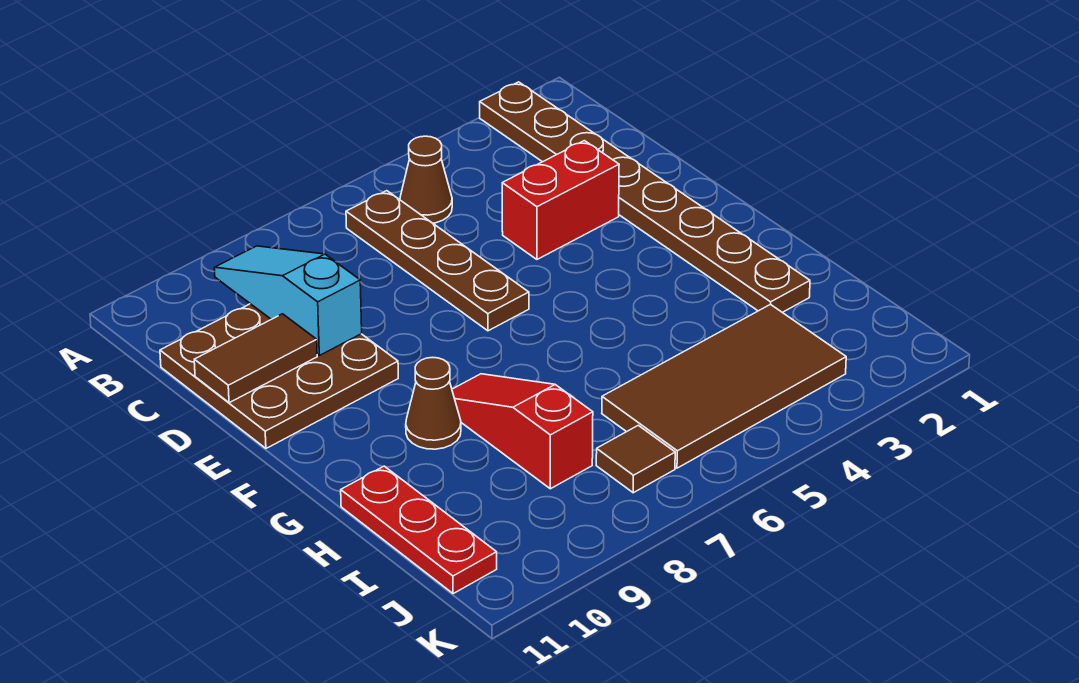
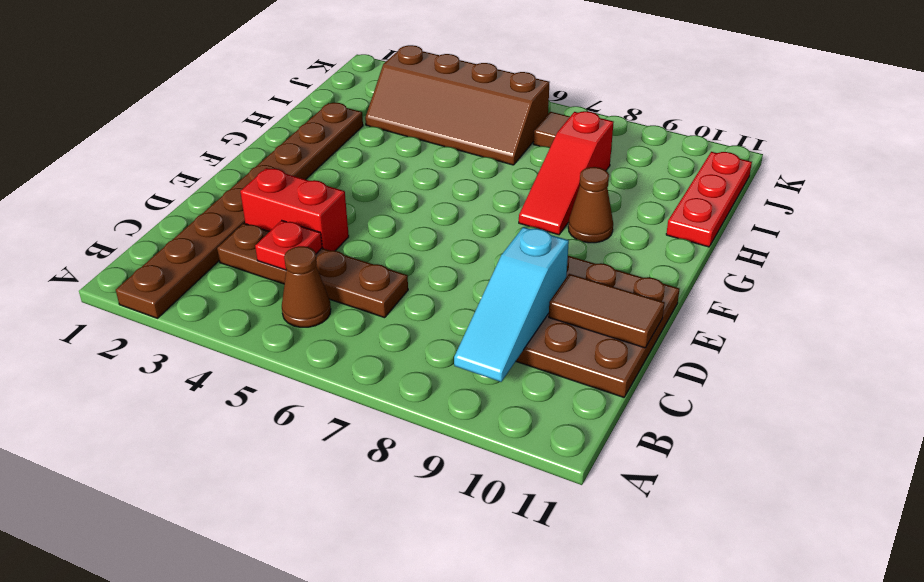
brown plate B6:E6 level 1 -> brown plate C3:C6 level 1
none -> red plate C4 level 2
brown tile I3:J6 level 1 -> brown slope I3:J6 level 1 top J

